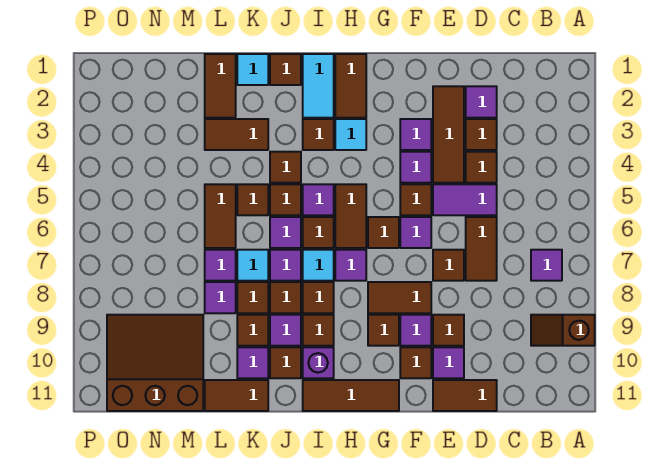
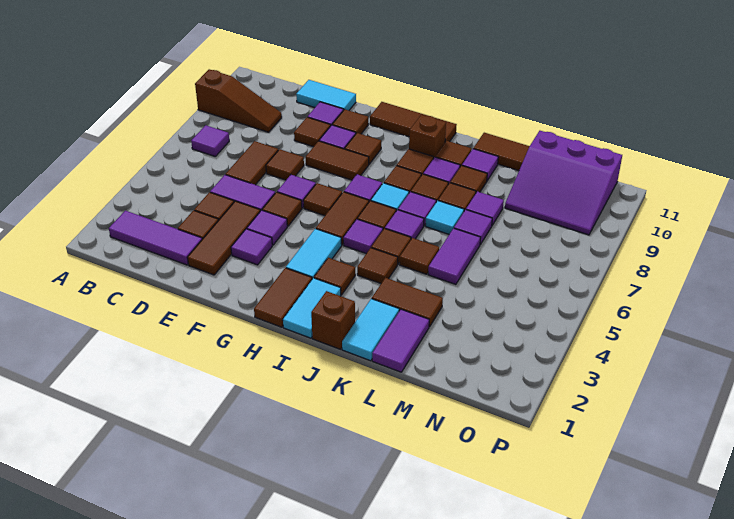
brown slope A9:B9 level 1 top A -> brown slope A9:C9 level 1 top A
purple tile D2 level 1 -> purple tile B2:D2 level 1
brown tile D11:E11 level 1 -> cyan tile D11:E11 level 1
cyan tile H3 level 1 -> cyan tile H3:H4 level 1
purple brick I10 level 1 -> brown brick I10 level 1
brown tile J1 level 1 -> brown brick J1 level 1
cyan tile K1 level 1 -> cyan tile K1:K2 level 1
brown tile L1:L2 level 1 -> purple tile L1:L2 level 1
brown tile L5:L6 level 1 -> purple tile L5:L6 level 1
brown slope M9:O11 level 1 top 11 -> purple slope M9:O11 level 1 top 11

